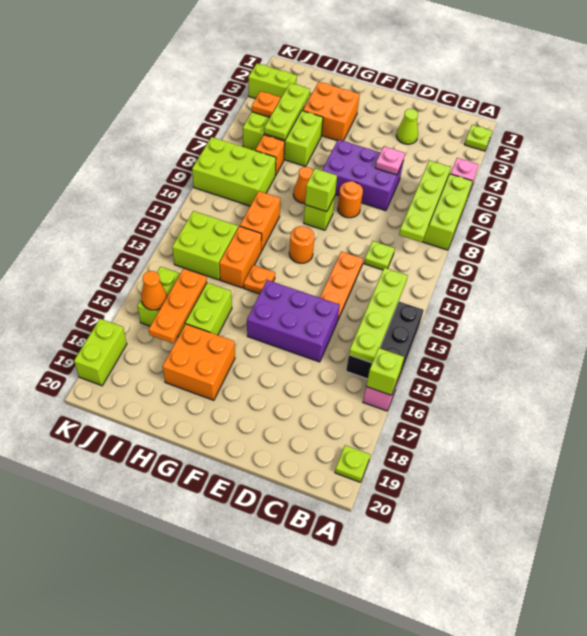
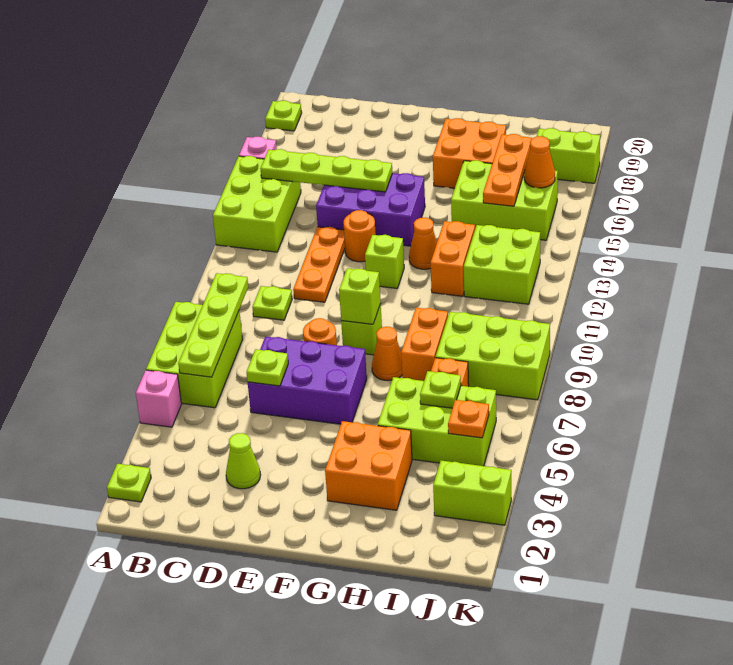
black brick A13:B15 level 1 -> lime brick A13:B15 level 1
lime brick A16 level 2 -> lime brick F12 level 1
lime plate B12:B15 level 2 -> lime plate B15:E15 level 2
pink plate D6 level 2 -> lime plate D6 level 2
orange round brick F11 level 1 -> orange round brick E13 level 1
orange plate G13 level 1 -> orange cone G13 level 1
orange brick H10:H11 level 1 -> orange brick H8:H9 level 1
lime plate I4:I6 level 2 -> lime plate I6 level 2
lime brick K18:K19 level 1 -> lime brick J18:K18 level 1

